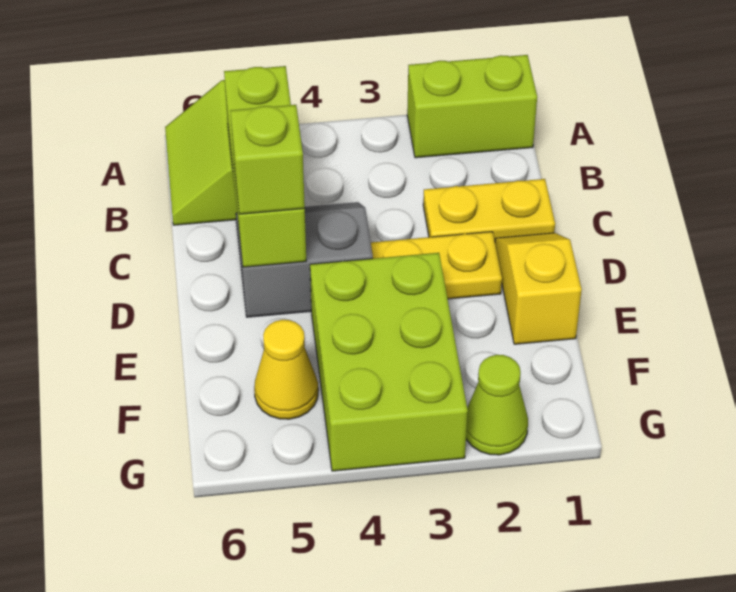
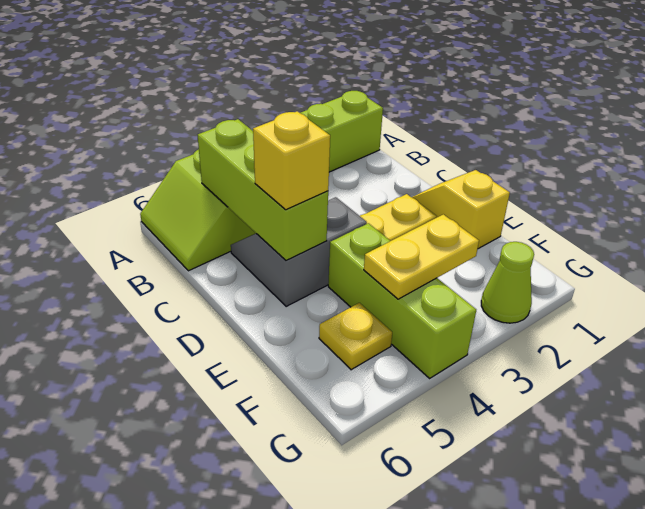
yellow plate C1:C2 level 1 -> yellow plate F3:F4 level 2
lime brick D5 level 3 -> yellow brick D5 level 3
lime brick E3:G4 level 1 -> lime brick E4:G4 level 1
yellow cone F5 level 1 -> yellow plate F5 level 1

